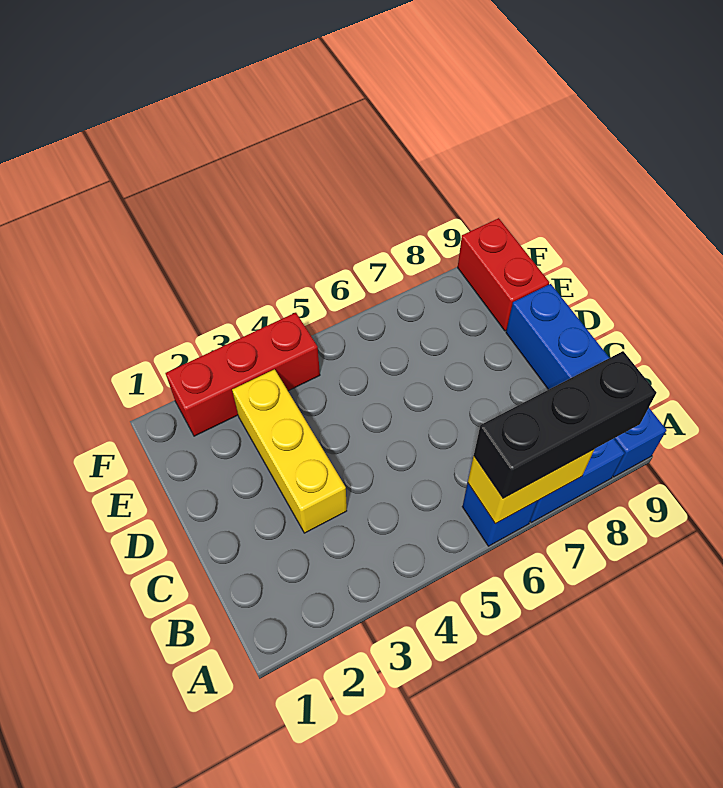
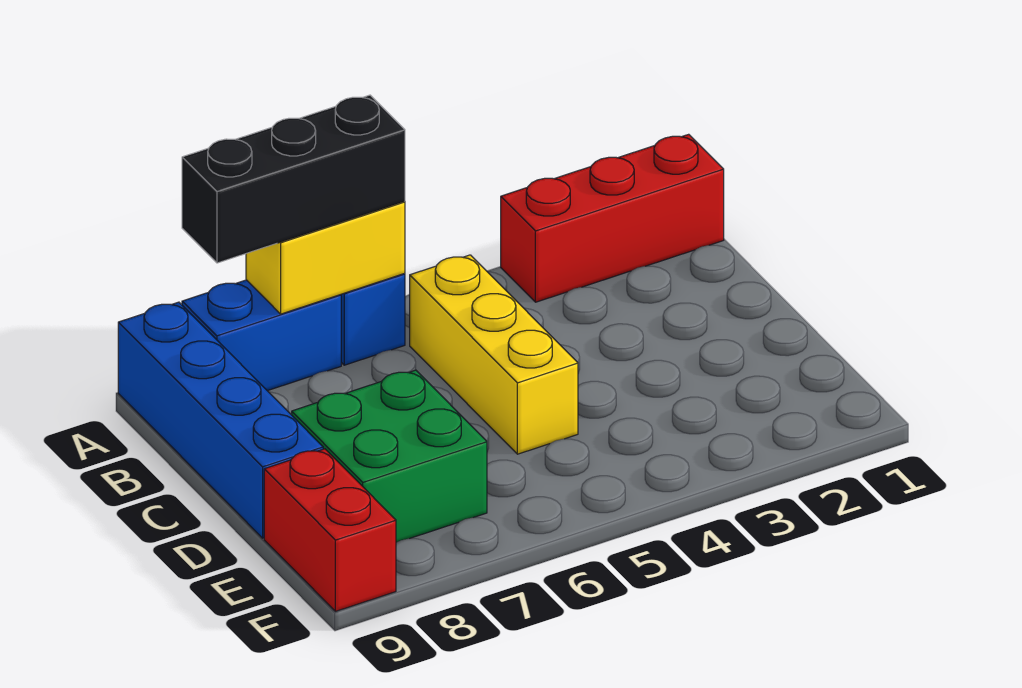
yellow brick C3:E3 level 1 -> yellow brick B5:D5 level 1
none -> green brick D7:E8 level 1
red brick F2:F4 level 1 -> red brick A1:A3 level 1

